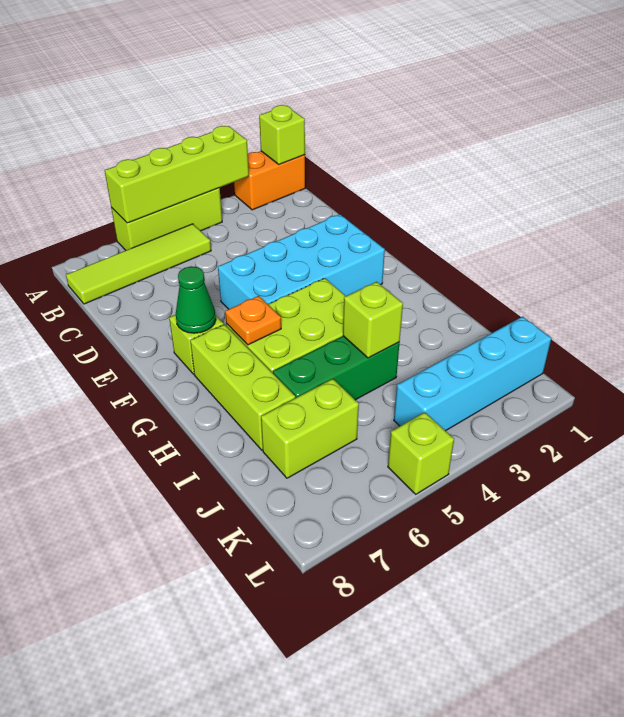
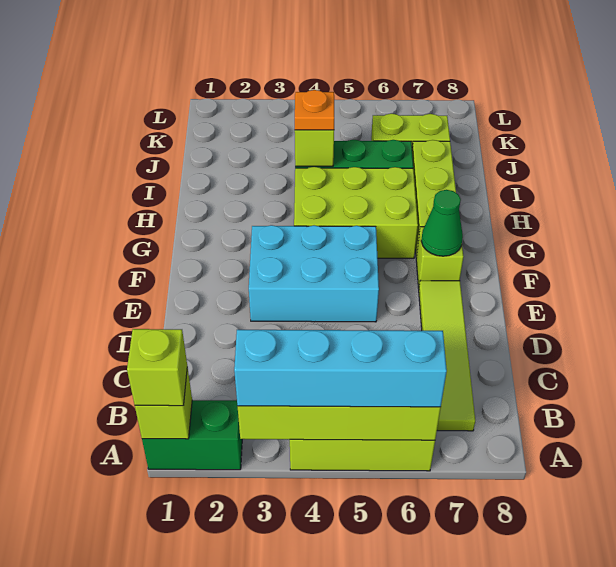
orange brick A1:A2 level 1 -> green brick A1:A2 level 1
lime tile B5:B8 level 1 -> lime tile B7:E7 level 1
cyan brick E2:F5 level 1 -> cyan brick E3:F5 level 1
orange plate G6 level 2 -> orange plate I4 level 3
cyan brick K1:K4 level 1 -> cyan brick A3:A6 level 3
lime brick L5 level 1 -> lime brick A1 level 3

